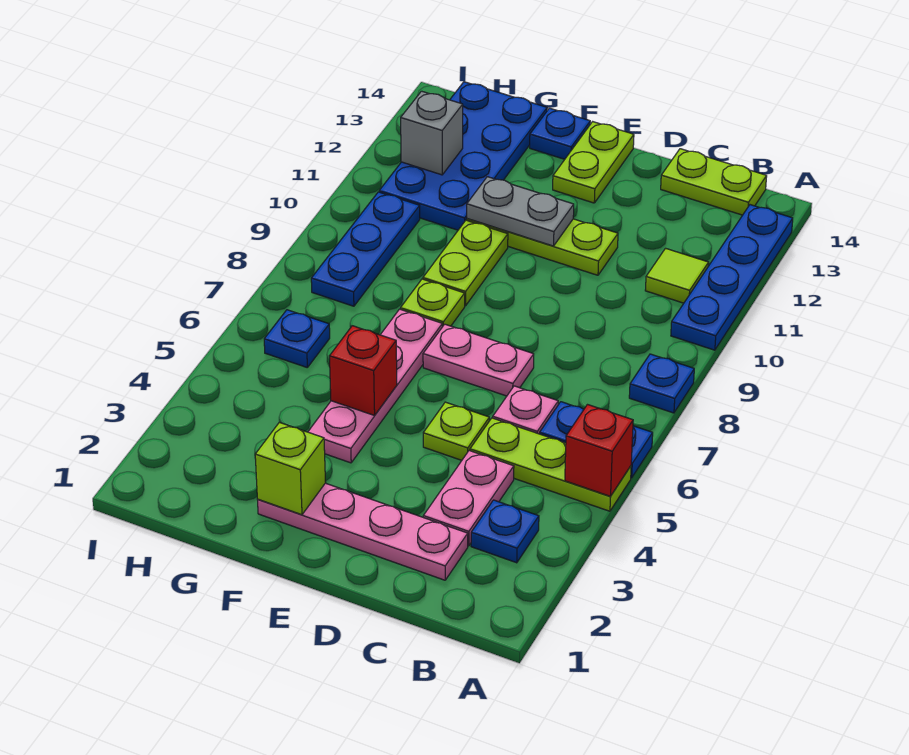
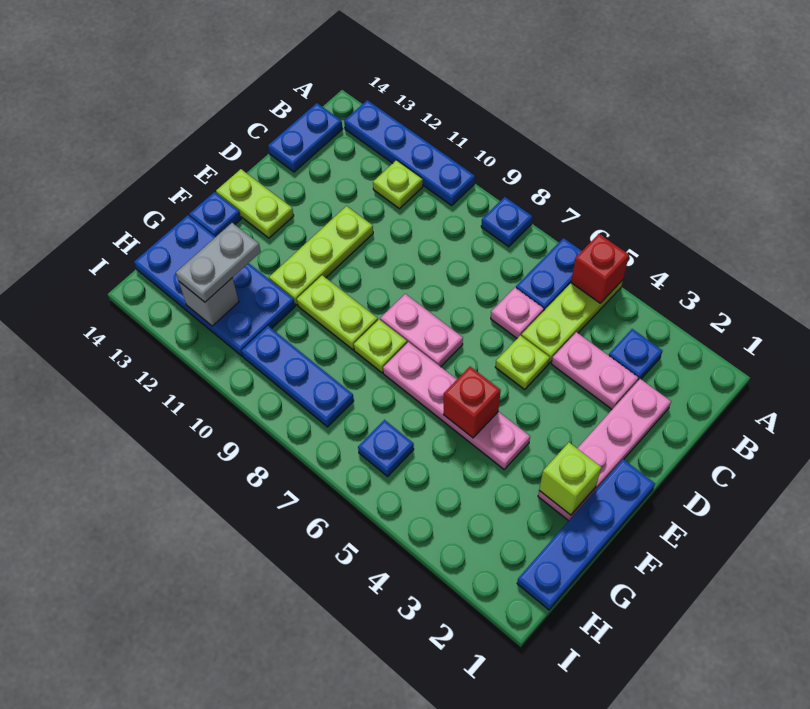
lime tile B11 level 1 -> lime plate B11 level 1
lime plate B14:C14 level 1 -> blue plate B14:C14 level 1
pink plate D7:E7 level 1 -> pink plate E7:E8 level 1
none -> blue plate E1:H1 level 1
grey plate E11:F11 level 2 -> grey plate G12:H12 level 3

